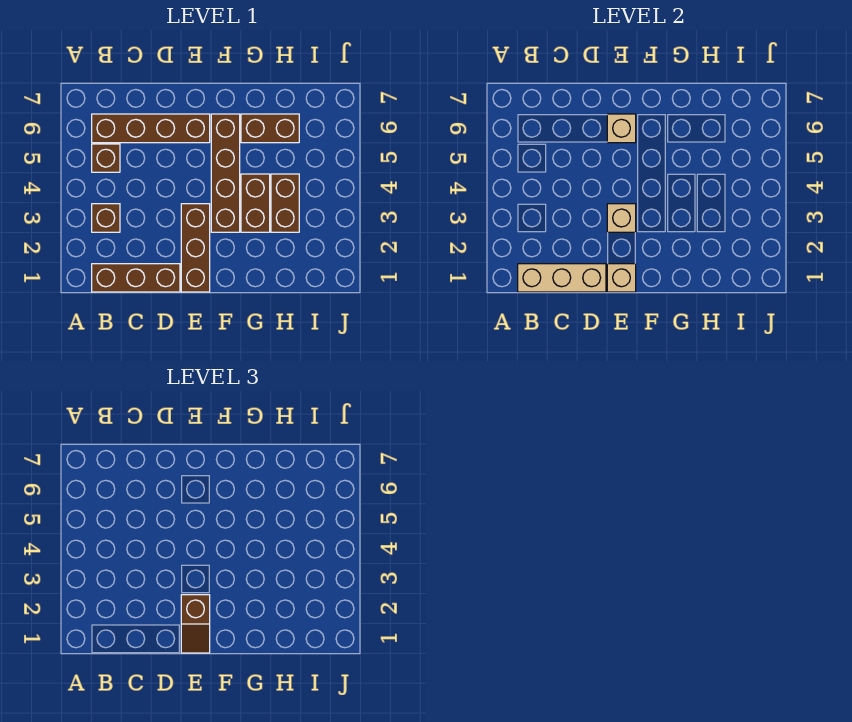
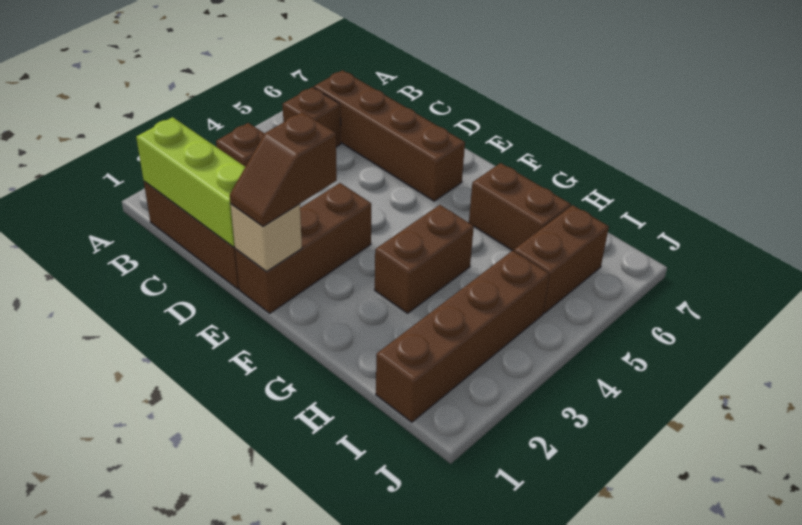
tan brick B1:D1 level 2 -> lime brick B1:D1 level 2
tan brick E3 level 2 -> none
tan brick E6 level 2 -> none
brown brick F3:F6 level 1 -> brown brick I1:I4 level 1
brown brick H3:H4 level 1 -> brown brick I5:I6 level 1

